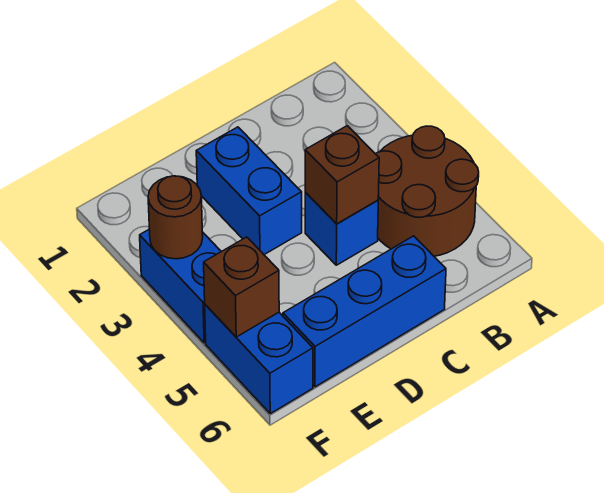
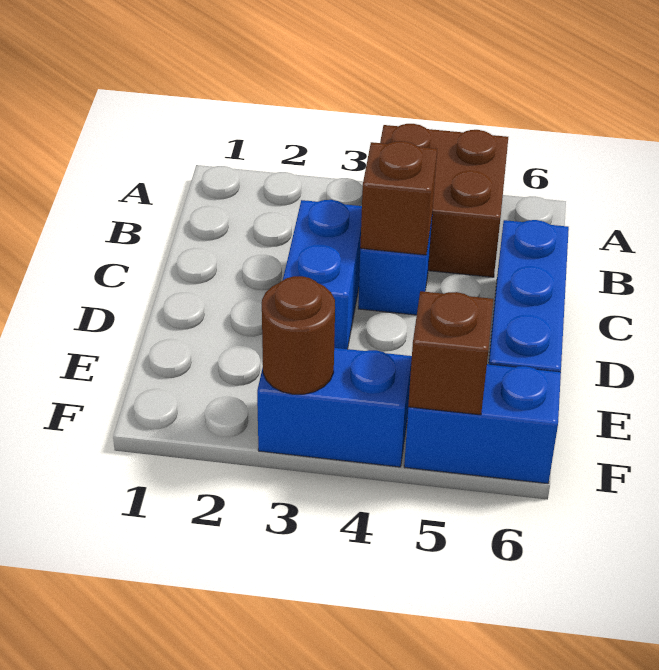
brown round brick A4:B5 level 1 -> brown brick A4:B5 level 1
blue brick D2:D3 level 1 -> blue brick C3:D3 level 1

